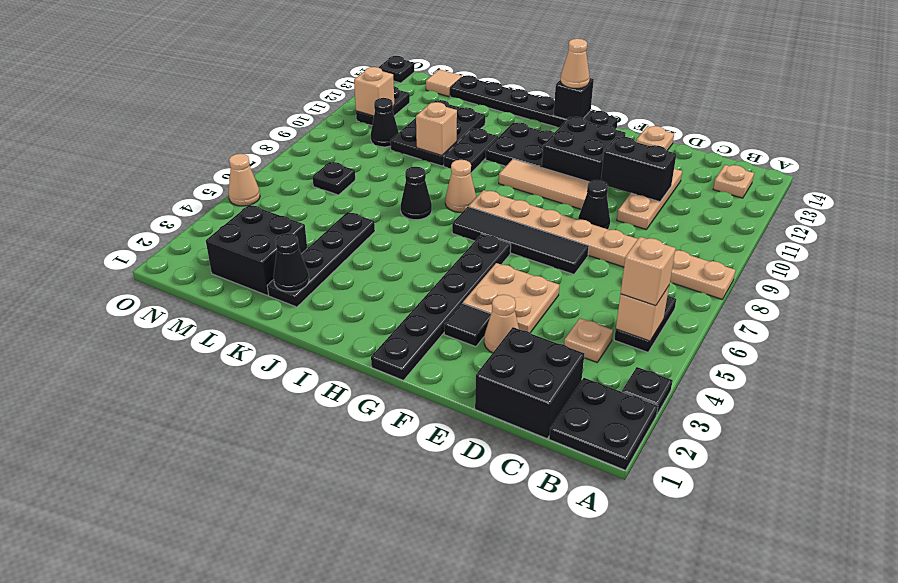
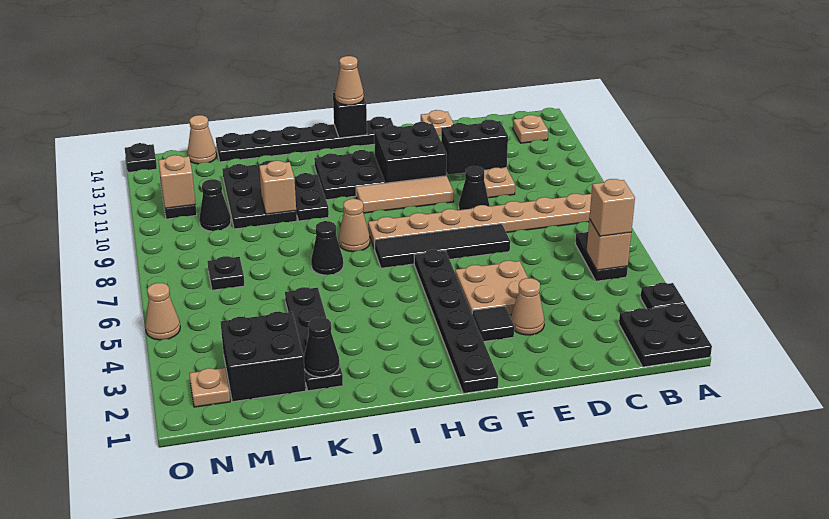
black brick C1:D2 level 1 -> none
tan plate C4 level 1 -> tan plate N2 level 1
tan tile M14 level 1 -> tan cone M14 level 1

